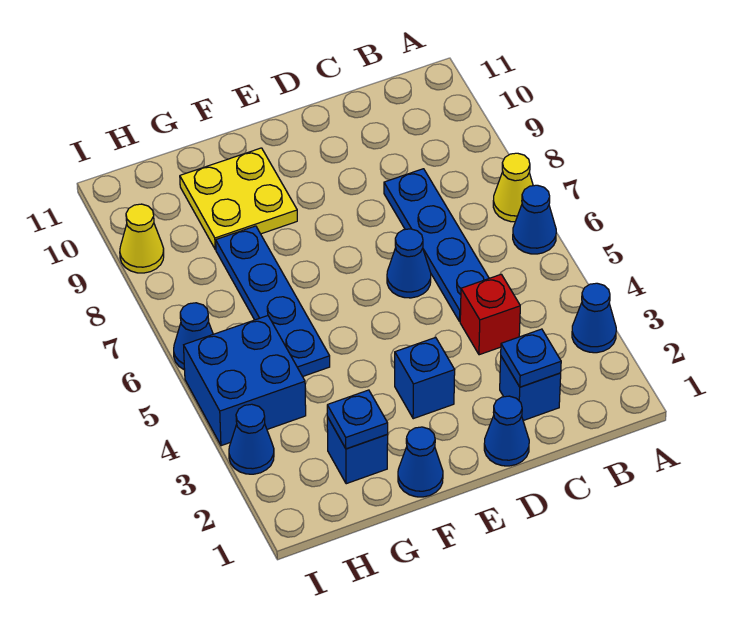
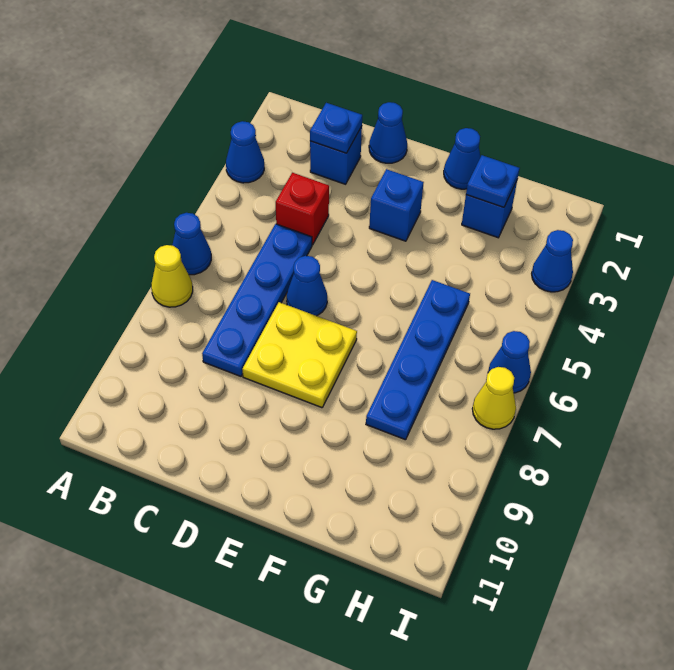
yellow plate F9:G10 level 1 -> yellow plate D7:E8 level 1
blue brick H4:I5 level 1 -> none
yellow cone I9 level 1 -> yellow cone I7 level 1

